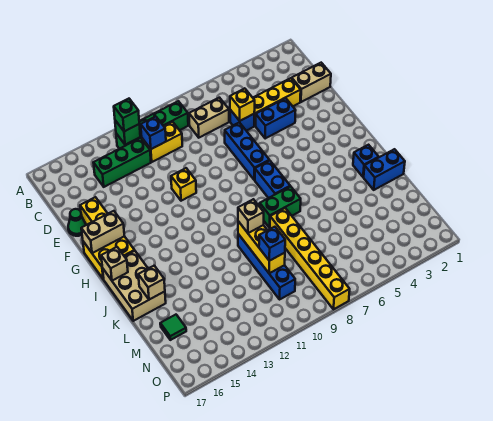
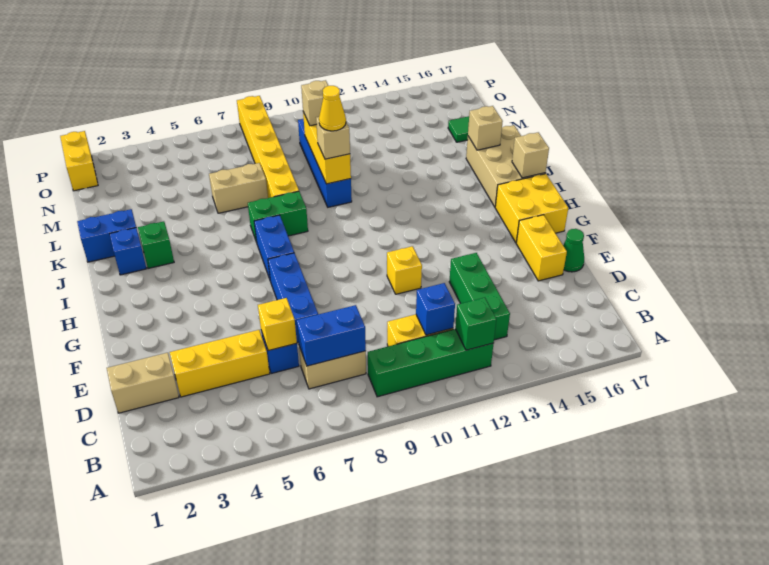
green brick B12 level 3 -> green brick J3 level 1
green brick C12:C14 level 1 -> green brick C13:E13 level 1
blue brick E4:E5 level 1 -> blue brick C7:C8 level 2
tan brick G16:G17 level 2 -> tan brick L6:L7 level 1
none -> yellow cone K10 level 4
blue brick M10 level 3 -> tan brick M10 level 3
none -> yellow brick O1:P1 level 1

